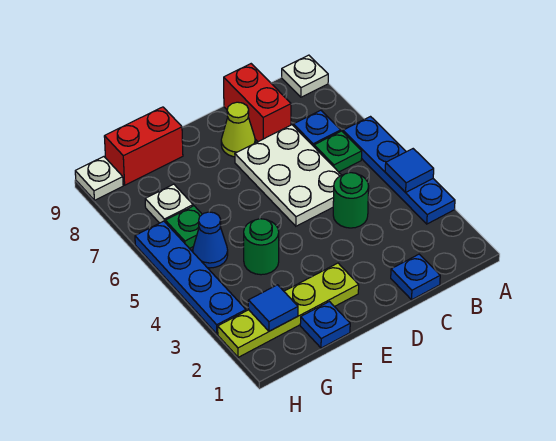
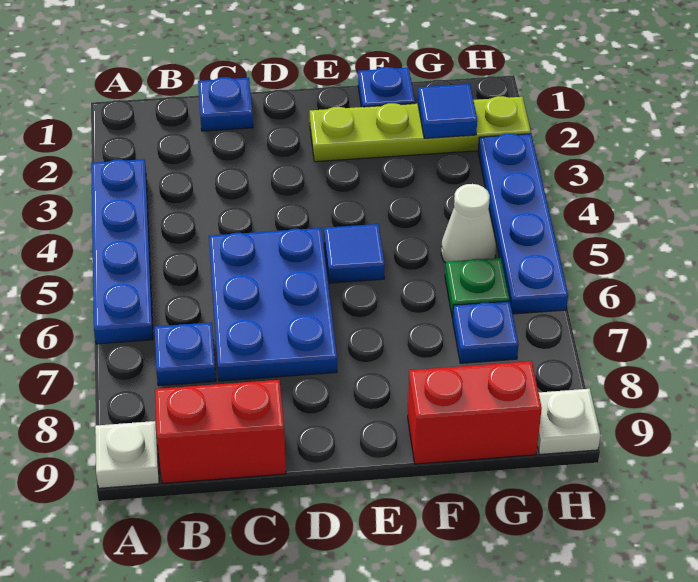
blue tile A4 level 2 -> blue tile E5 level 1
green plate B6 level 1 -> none
green round brick C4 level 1 -> none
white plate C5:D7 level 1 -> blue plate C5:D7 level 1
red brick C8:C9 level 1 -> red brick B9:C9 level 1
lime cone D8 level 1 -> none
green round brick F4 level 1 -> none
blue cone G5 level 1 -> white cone G5 level 1
white plate G7 level 1 -> blue plate G7 level 1

